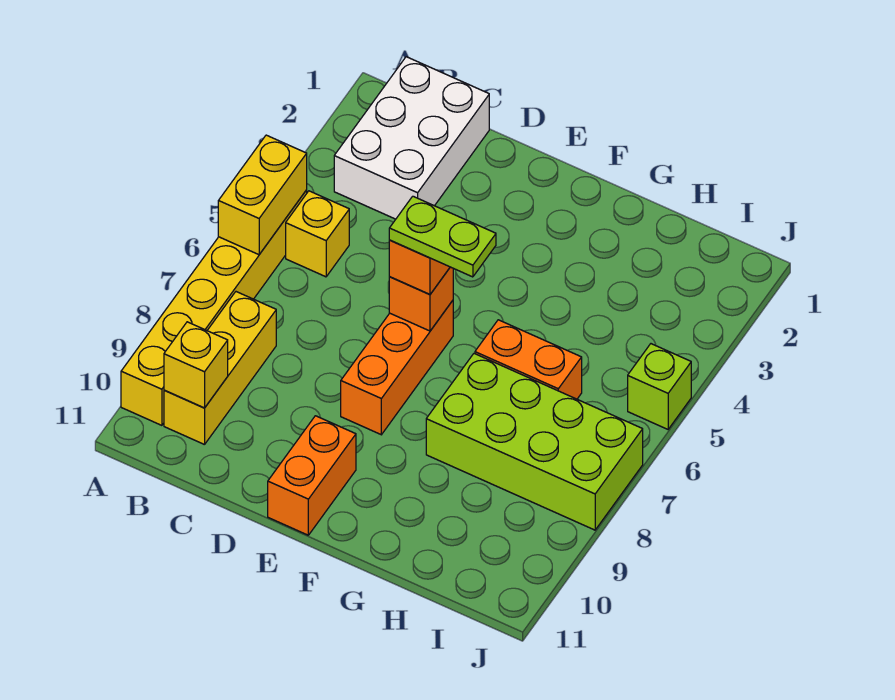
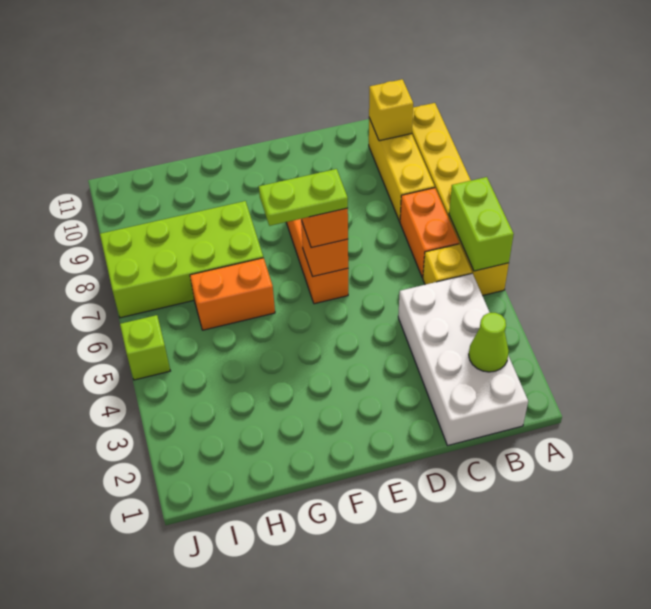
yellow brick A5:A6 level 2 -> lime brick A5:A6 level 2
white brick B1:C3 level 1 -> white brick B1:C4 level 1
none -> lime cone B2 level 2
orange brick E10:E11 level 1 -> orange brick B6:B7 level 1

